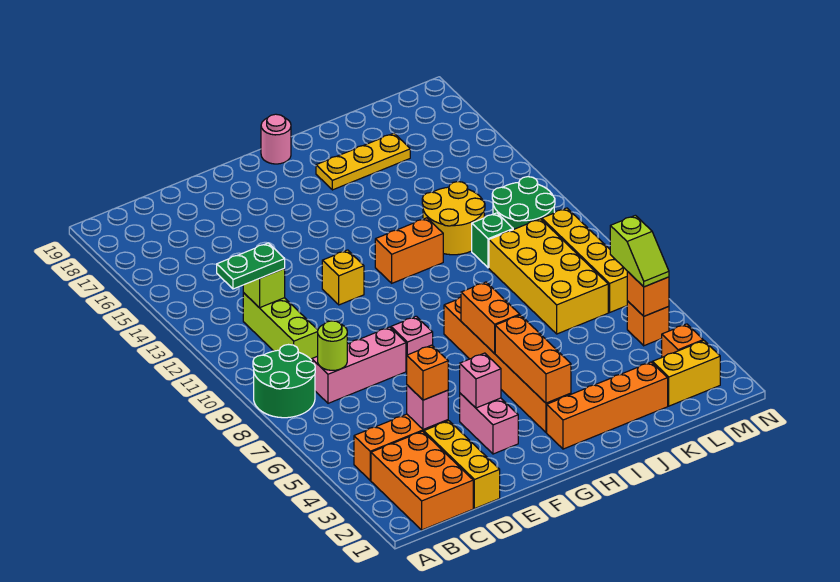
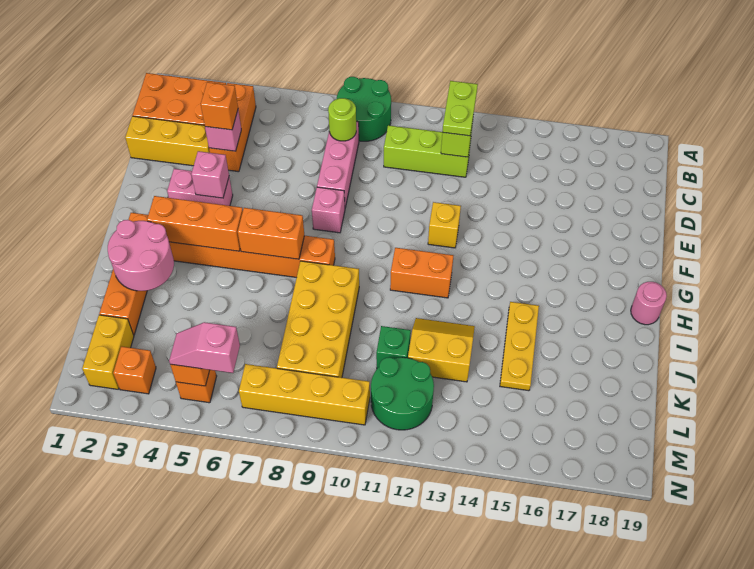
green plate B12:C12 level 3 -> lime plate B12:C12 level 3
orange brick H12:I12 level 1 -> orange brick H11:H12 level 1
none -> pink round brick I2:J3 level 2
yellow plate I17:K17 level 1 -> yellow plate I15:K15 level 1
yellow round brick J12:K13 level 1 -> yellow slope J12:K13 level 1 top K
yellow brick K7:L10 level 1 -> yellow brick I8:L9 level 1
lime slope M5:M6 level 3 top 6 -> pink slope M5:M6 level 3 top 6

